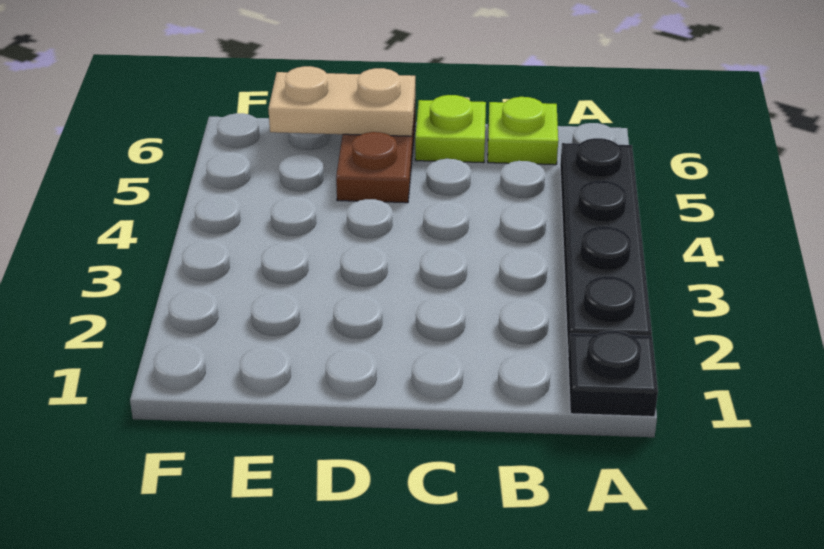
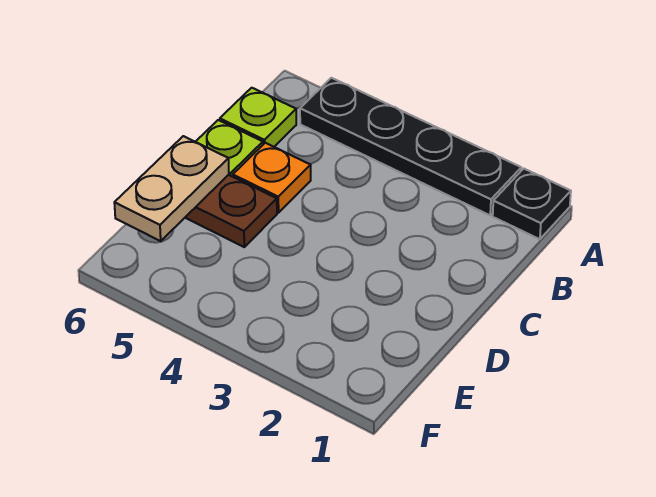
none -> orange plate C5 level 1

